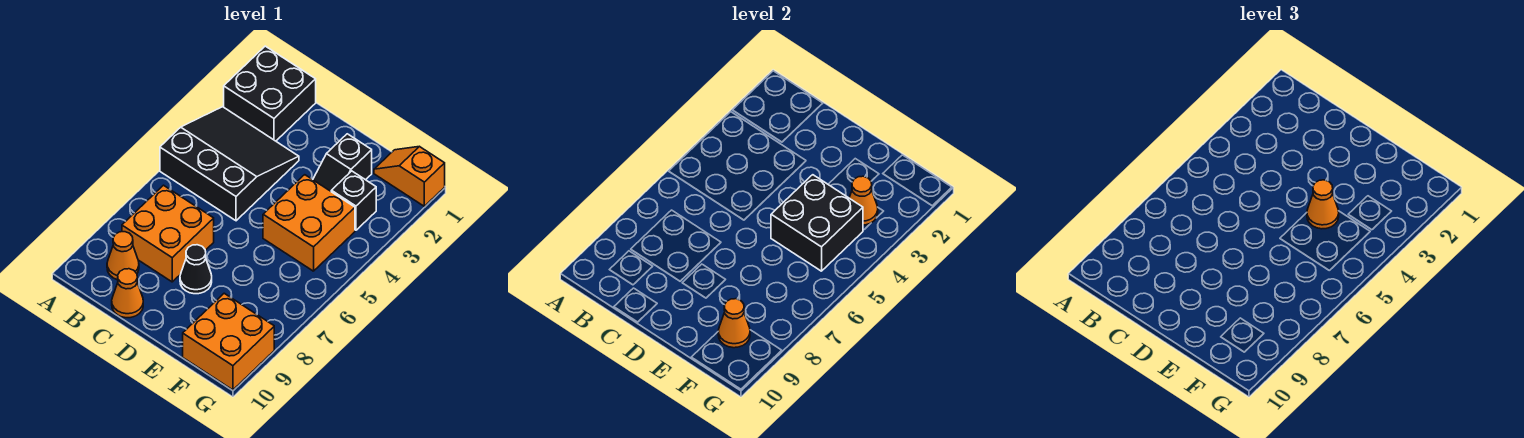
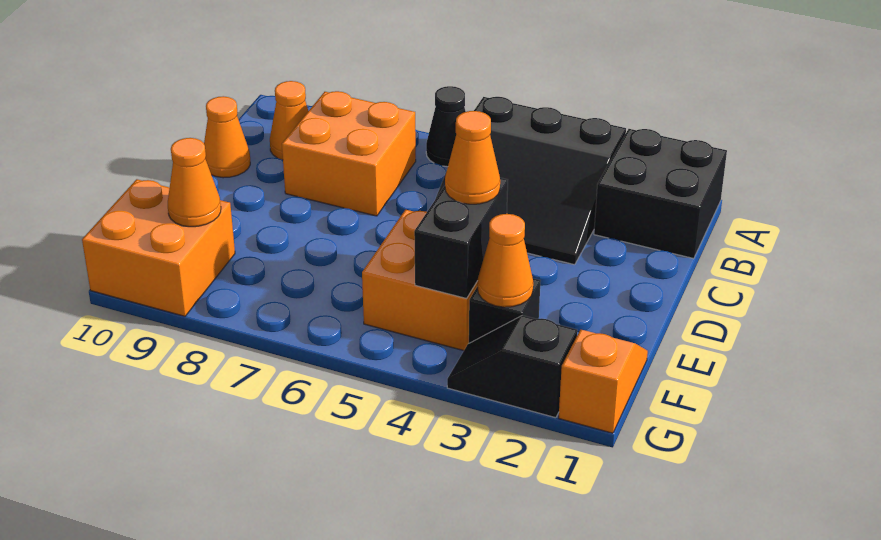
black slope A3:C5 level 1 top 5 -> black slope A3:C5 level 1 top A
black cone D8 level 1 -> black cone A6 level 1
black slope E2:E3 level 1 top 2 -> black slope G2:G3 level 1 top 2
black brick E4:F5 level 2 -> black brick E4:F4 level 2

